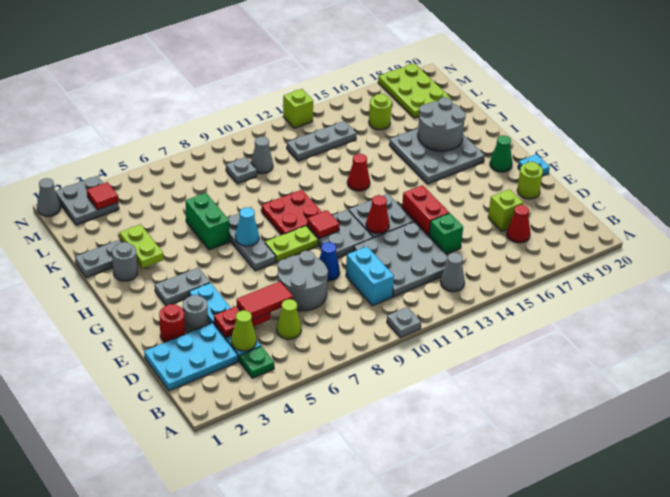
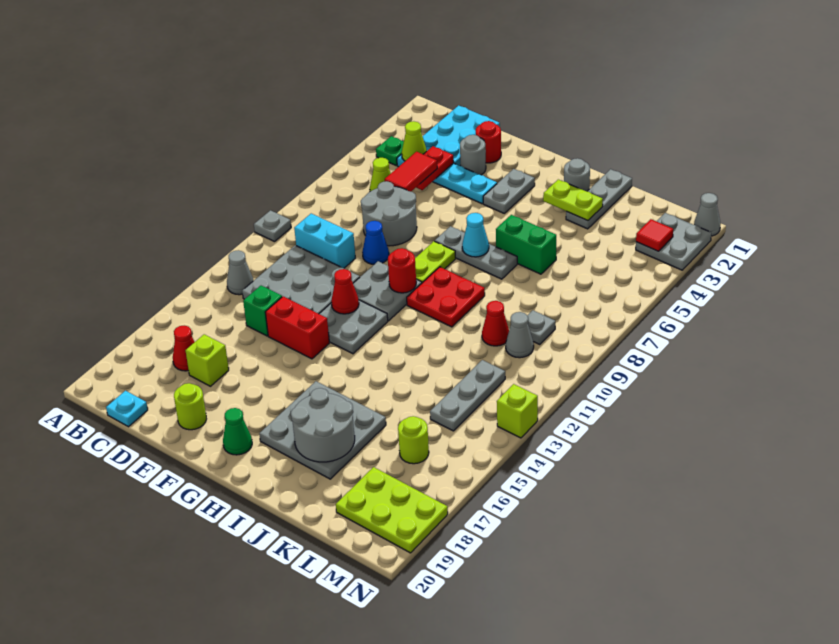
cyan plate F20 level 1 -> cyan plate C20 level 1
red tile G10 level 2 -> red round brick G10 level 2
red cone I13 level 1 -> red cone K10 level 1

